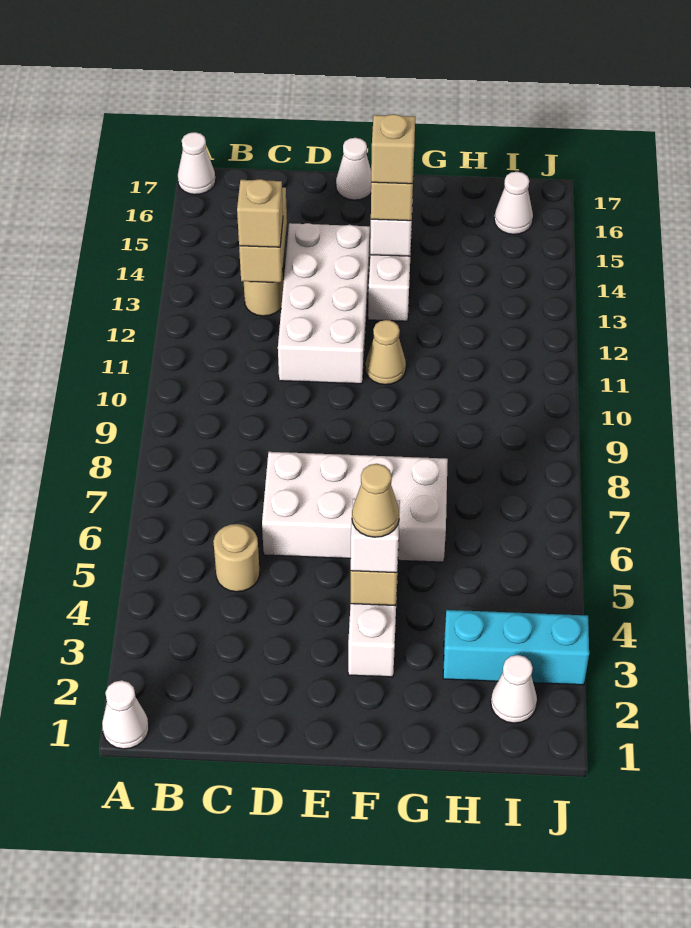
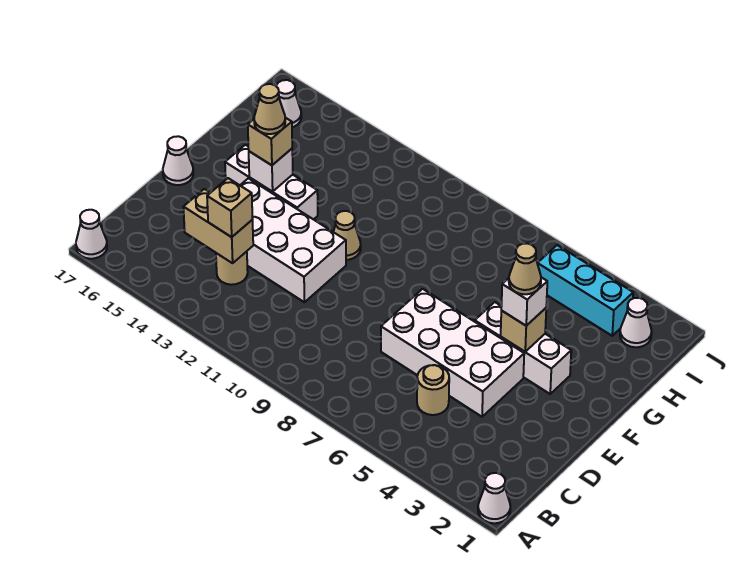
white brick D6:G7 level 1 -> white brick D4:E7 level 1
tan brick F14 level 4 -> tan cone F14 level 4
cyan brick H3:J3 level 1 -> cyan brick I3:I5 level 1

